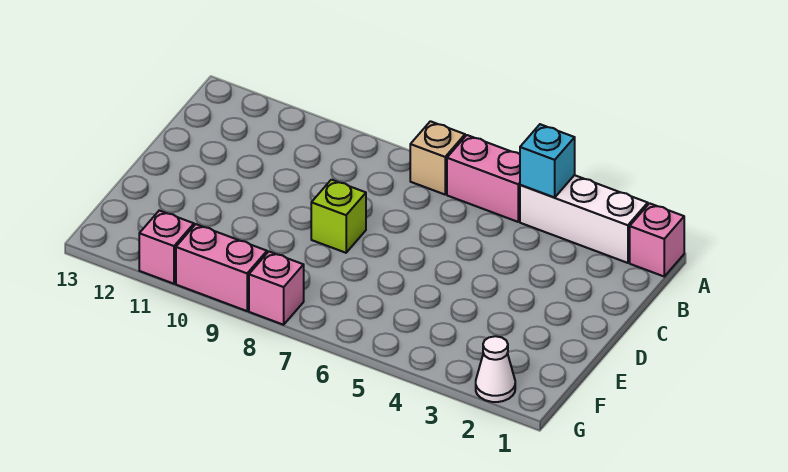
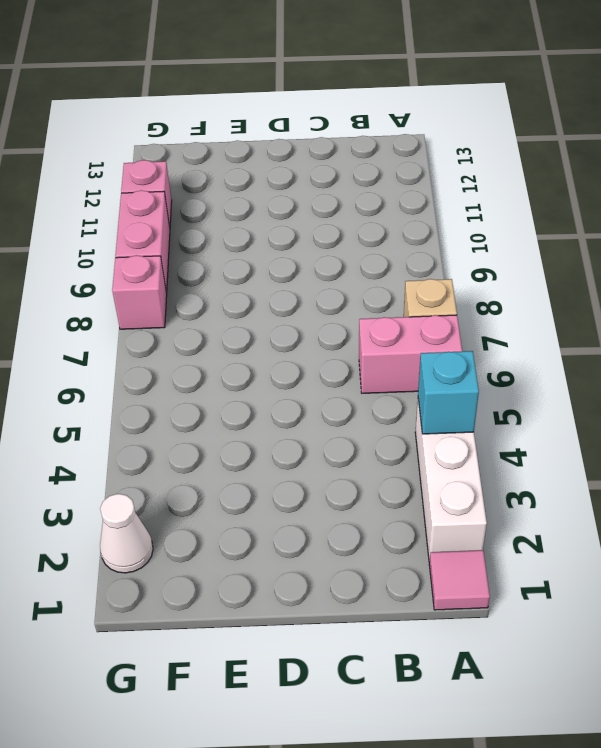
pink brick A1 level 1 -> pink tile A1 level 1
pink brick A5:A6 level 1 -> pink brick A6:B6 level 1
lime brick D8 level 1 -> none

